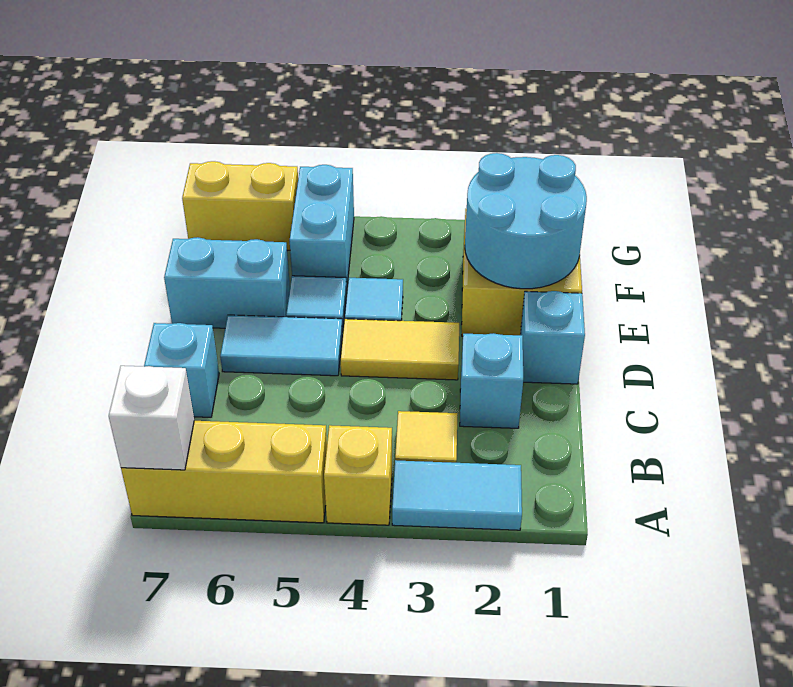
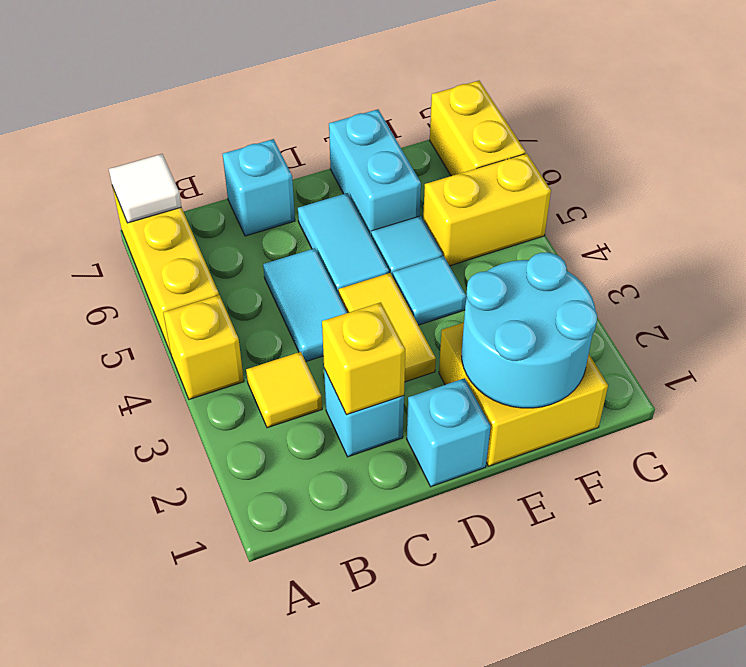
cyan tile A2:A3 level 1 -> cyan tile C4:C5 level 1
white brick A7 level 2 -> white tile A7 level 2
none -> yellow brick C2 level 2
cyan brick F5:G5 level 1 -> yellow brick F5:G5 level 1

